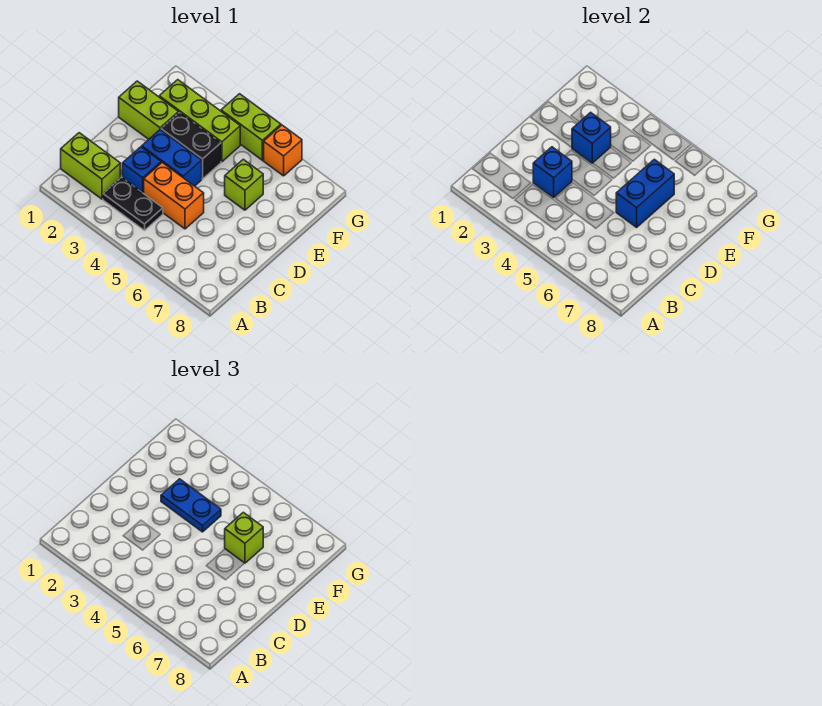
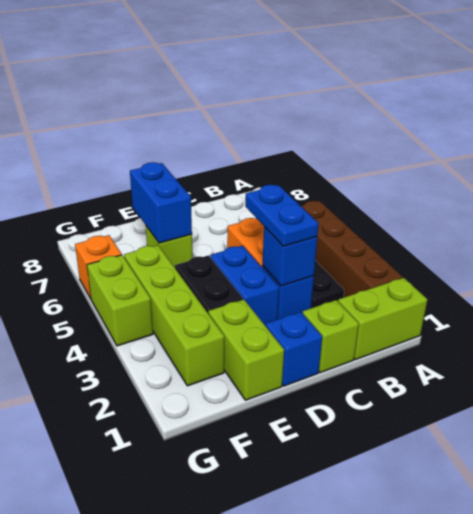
none -> brown brick A2:A5 level 1
lime brick B1:B2 level 1 -> lime brick A1:B1 level 1
blue brick D6:E6 level 2 -> blue brick E6:E7 level 2
blue brick E3 level 2 -> blue brick D1 level 1
blue plate E3:E4 level 3 -> blue plate C3:C4 level 3
lime brick E6 level 3 -> lime brick C1 level 1
lime brick F2:F4 level 1 -> lime brick F2:F5 level 1

